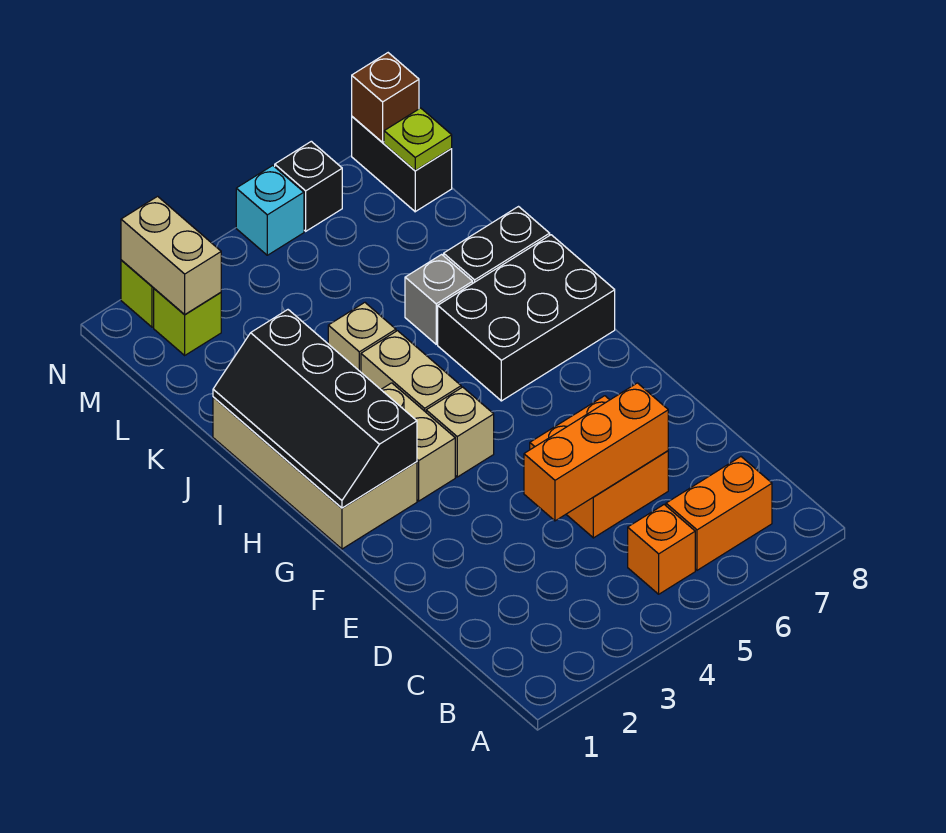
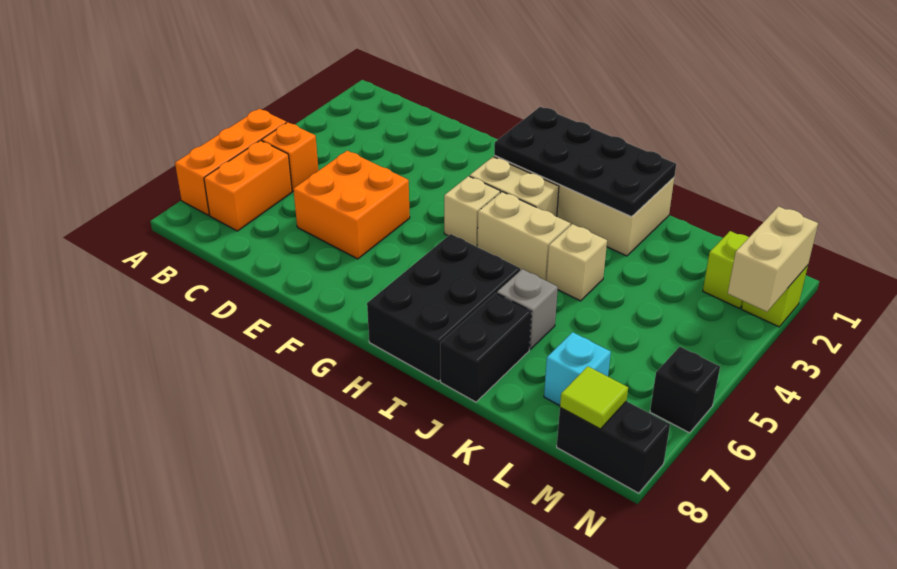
orange brick D4:D6 level 2 -> orange brick A5:A7 level 1
black slope G1:J2 level 2 top 2 -> black plate G1:J2 level 2
tan brick M2:N2 level 2 -> tan brick N2:N3 level 2
lime plate M8 level 2 -> lime tile M8 level 2
cyan brick N5 level 1 -> cyan brick L7 level 1
brown brick N8 level 2 -> none

